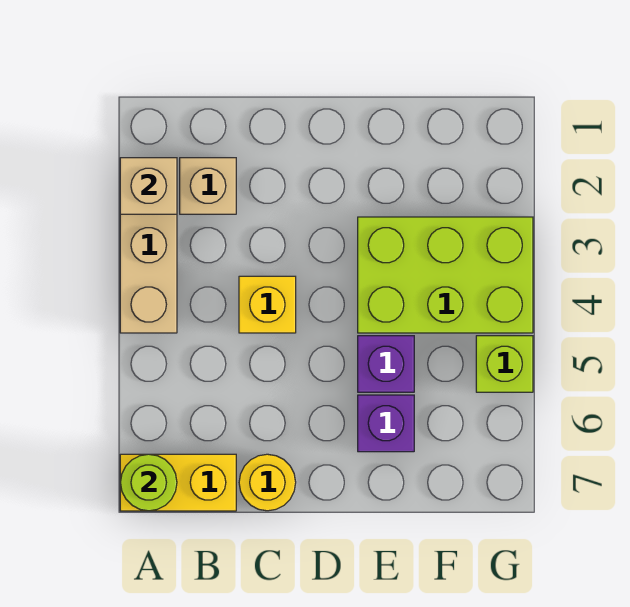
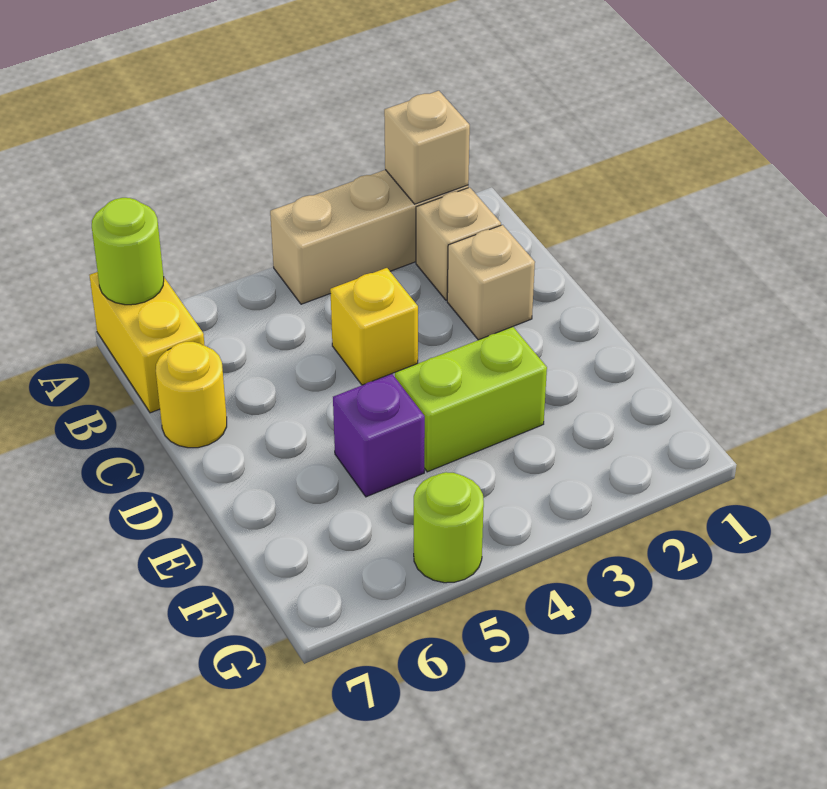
none -> tan brick C2 level 1
lime brick E3:G4 level 1 -> lime brick E3:E4 level 1
purple brick E6 level 1 -> none
lime brick G5 level 1 -> lime round brick G5 level 1

